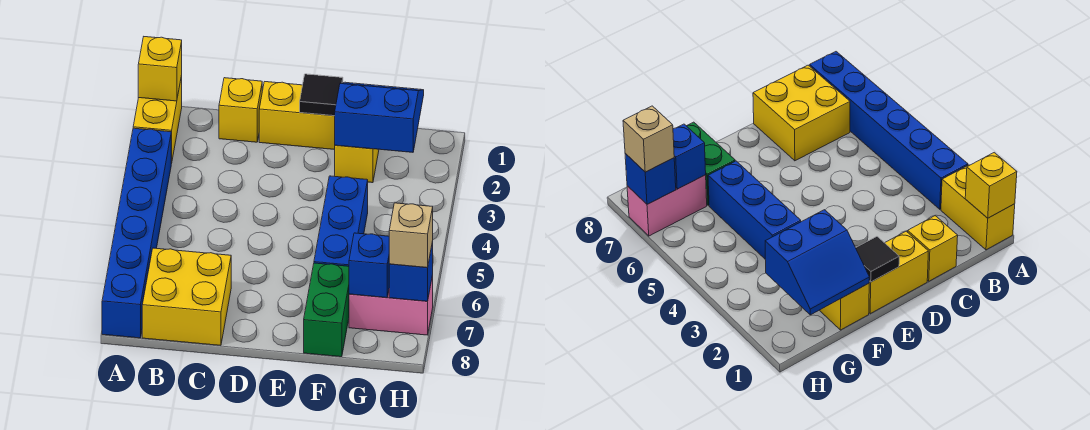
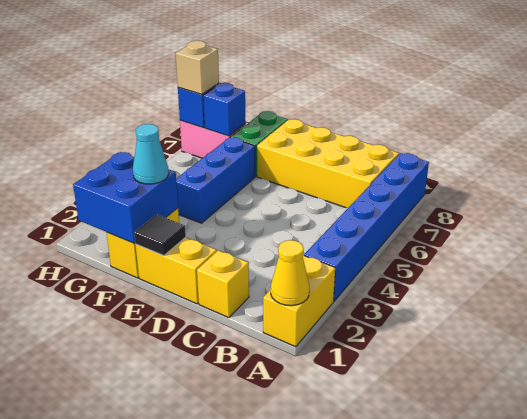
yellow brick A1 level 2 -> yellow cone A1 level 2
yellow brick B7:C8 level 1 -> yellow brick B7:E8 level 1
blue slope F1:G2 level 2 top 2 -> blue brick F1:G2 level 2
none -> cyan cone F2 level 3

